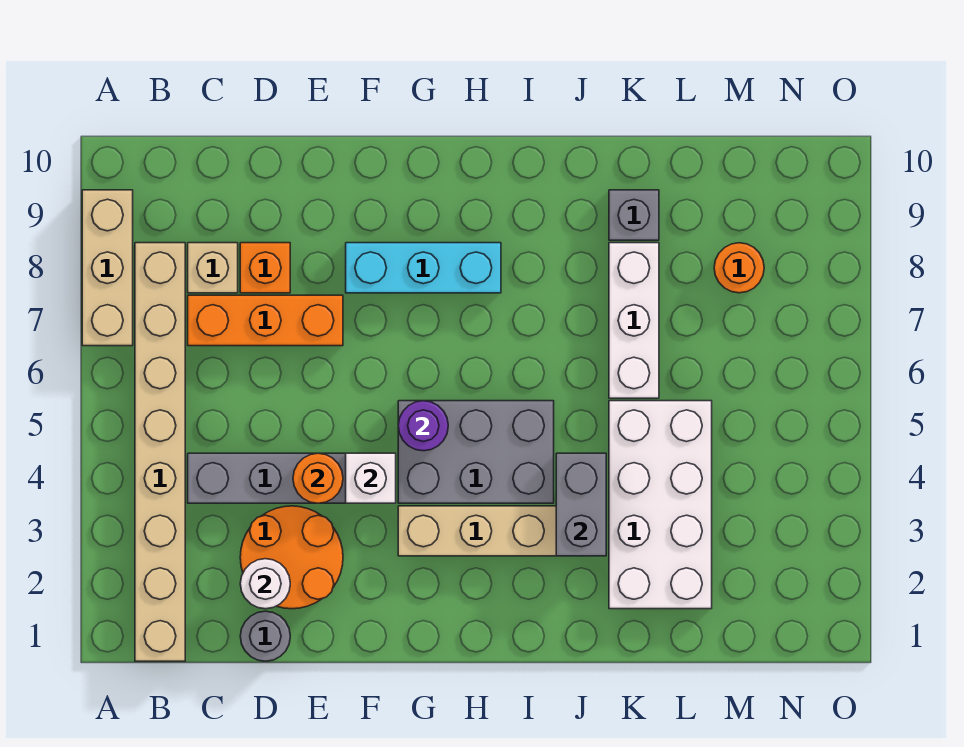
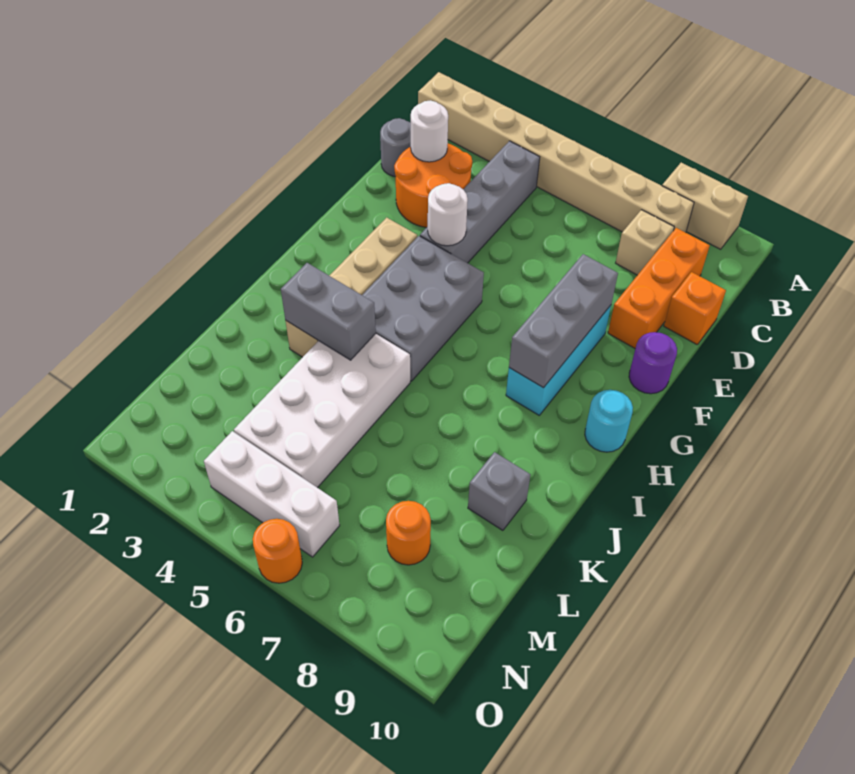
tan brick A7:A9 level 1 -> tan brick A8:A9 level 1
orange brick C7:E7 level 1 -> orange brick C9:E9 level 1
orange brick D8 level 1 -> orange brick D10 level 1
orange round brick E4 level 2 -> orange round brick O6 level 1
white brick F4 level 2 -> white round brick F4 level 2
none -> grey brick F8:H8 level 2
purple round brick G5 level 2 -> purple round brick F10 level 1
none -> cyan round brick H10 level 1
white brick K2:L5 level 1 -> white brick J4:M5 level 1
white brick K6:K8 level 1 -> white brick N4:N6 level 1

